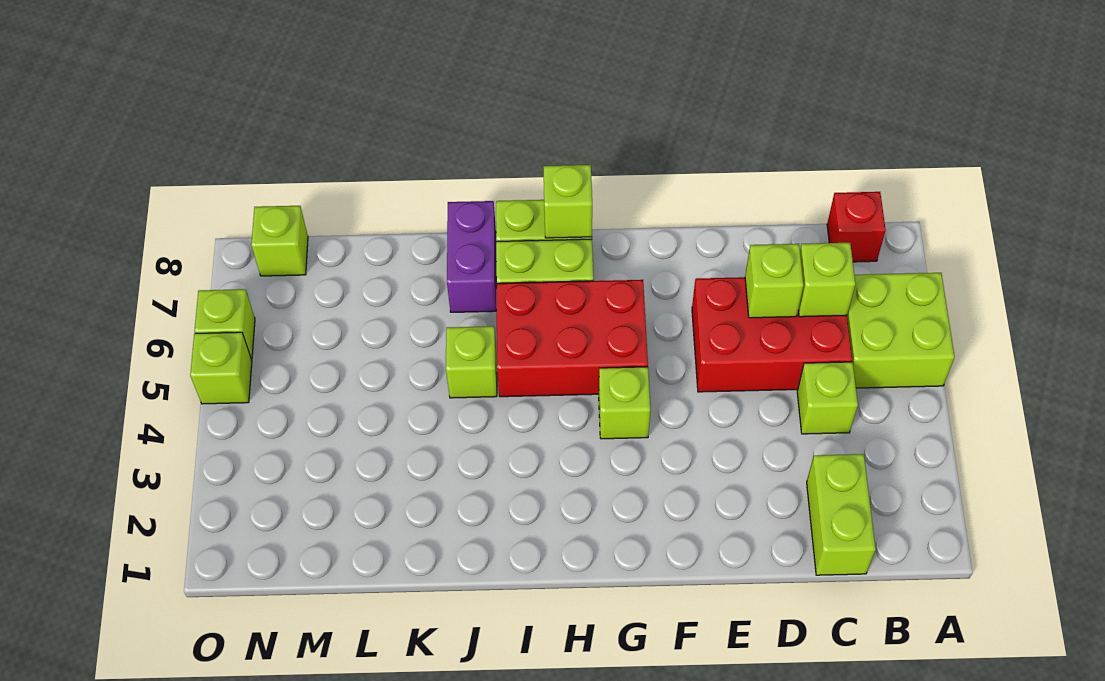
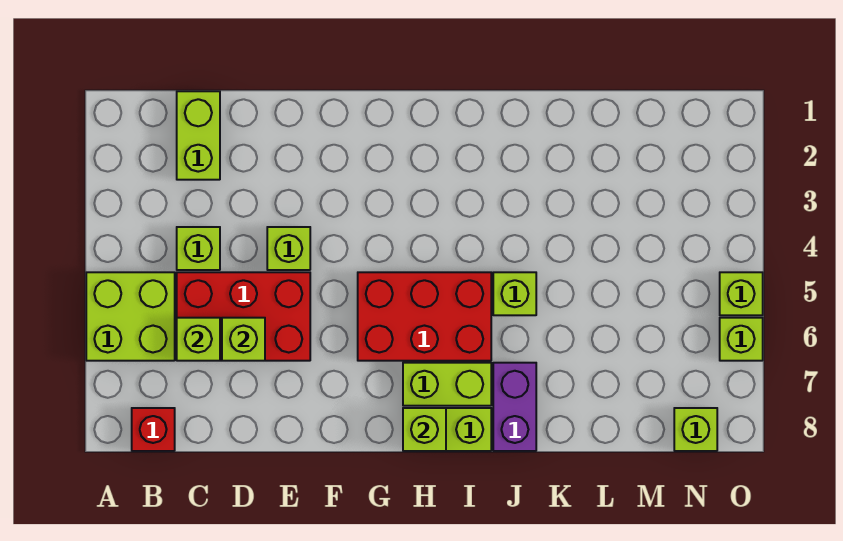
lime brick G4 level 1 -> lime brick E4 level 1

